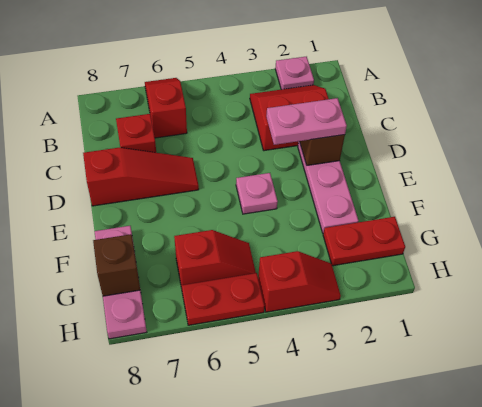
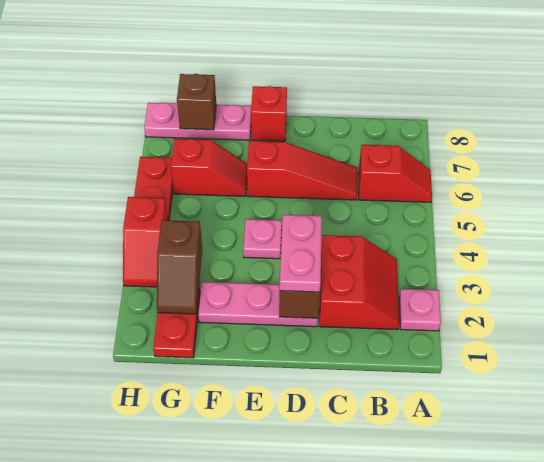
red brick C7 level 1 -> red brick E8 level 1
red slope D6:D8 level 1 top 8 -> red slope C6:E6 level 1 top E
none -> brown slope G2:G3 level 2 top 3
red slope G5:G6 level 1 top 6 -> red slope F6:G6 level 1 top G

